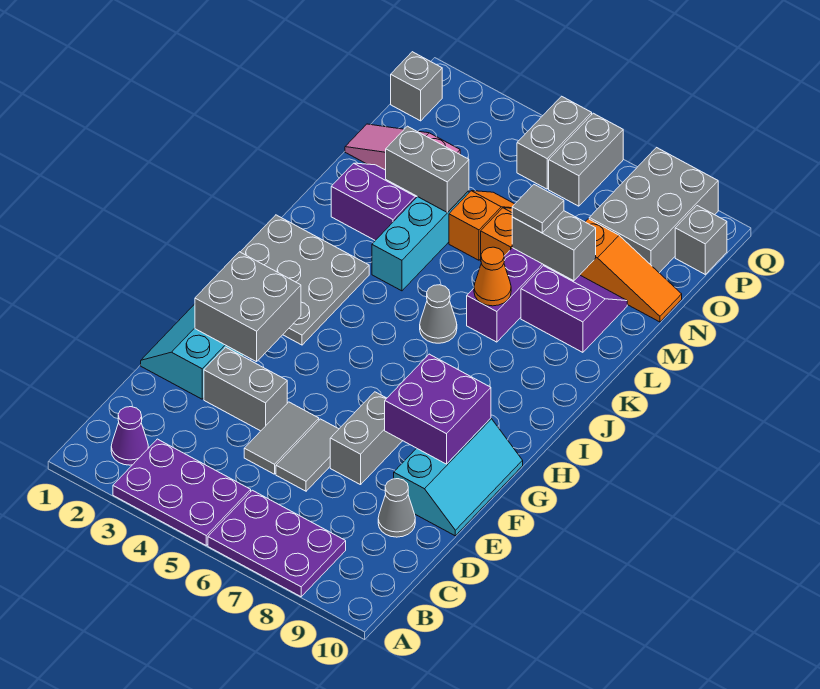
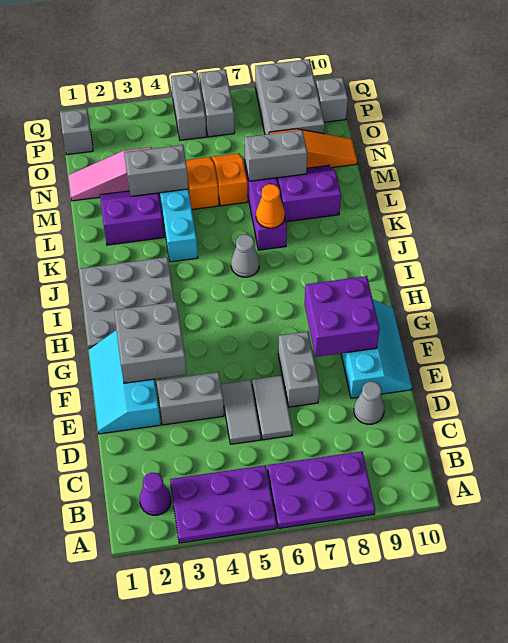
grey tile M7 level 3 -> none

